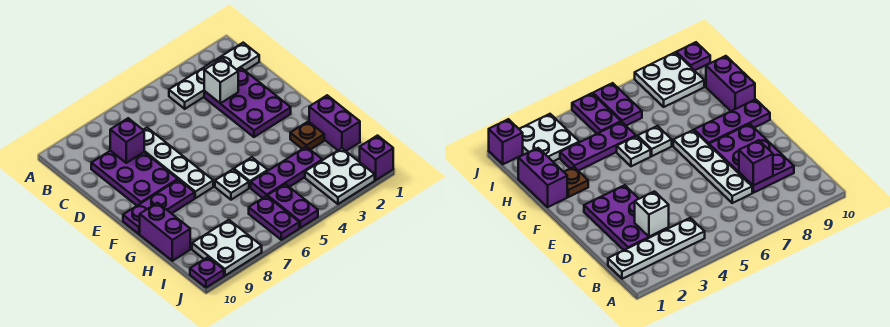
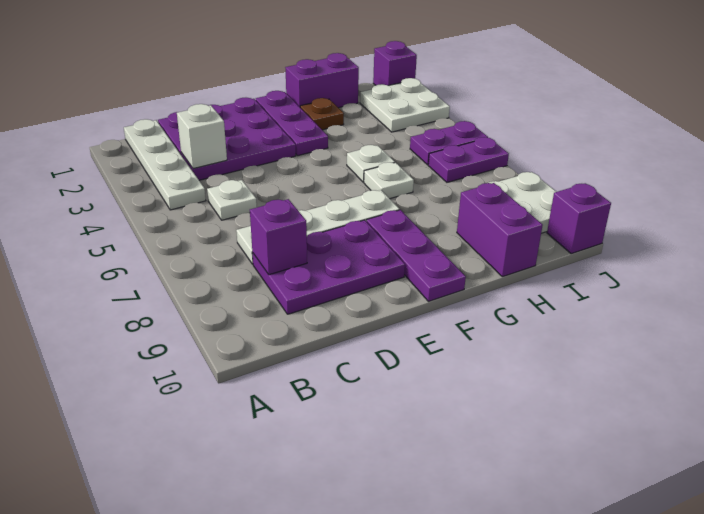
purple plate C2:E3 level 1 -> purple plate C1:E3 level 1
none -> white plate C5 level 1
purple brick G10:H10 level 1 -> purple brick H9:H10 level 1
purple plate H3:H5 level 1 -> purple plate F1:F3 level 1
purple plate J10 level 1 -> purple brick J10 level 1

